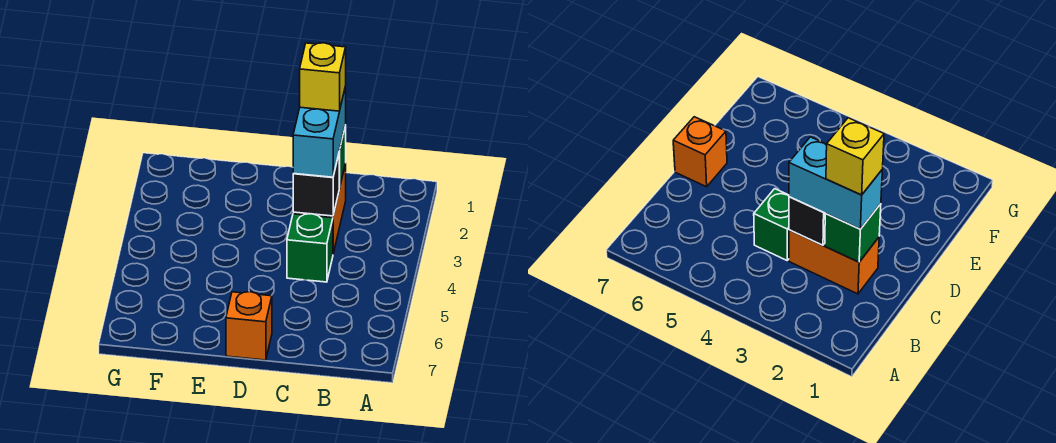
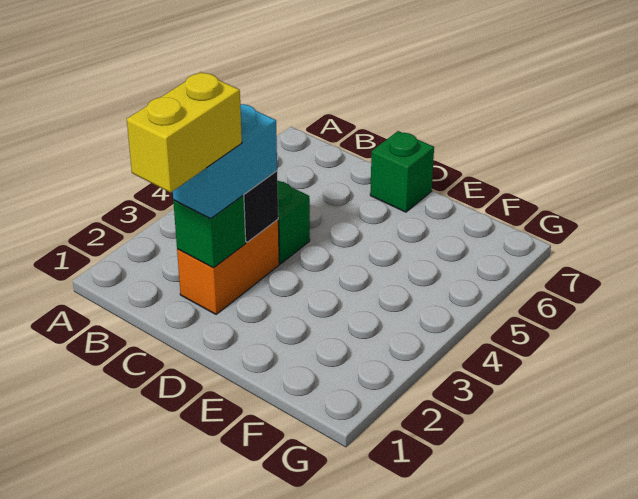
yellow brick C2 level 4 -> yellow brick C1:C2 level 4
orange brick D7 level 1 -> green brick D7 level 1

